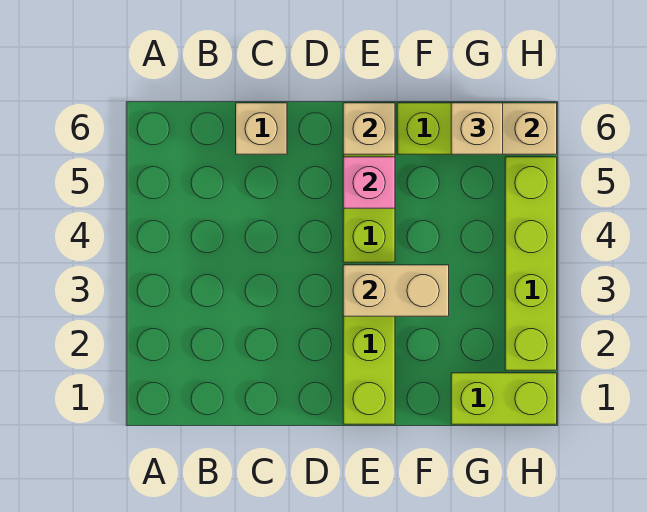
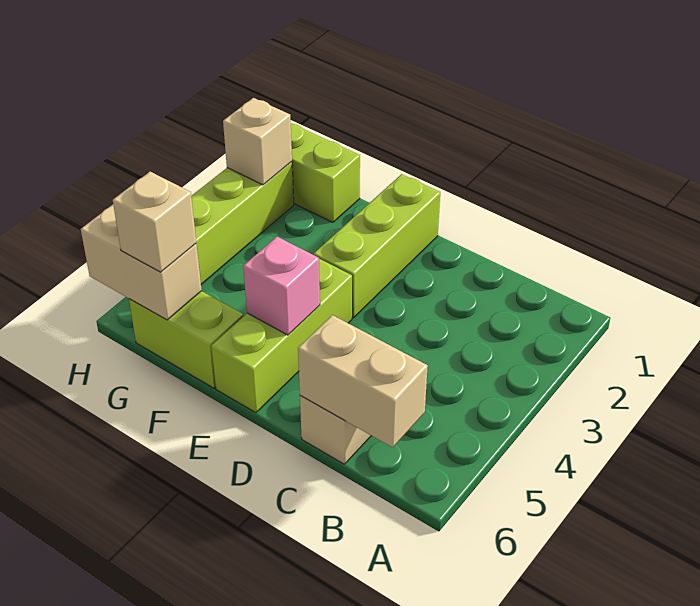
tan brick E3:F3 level 2 -> tan brick B6:C6 level 2
tan brick E6 level 2 -> tan brick H2 level 2

